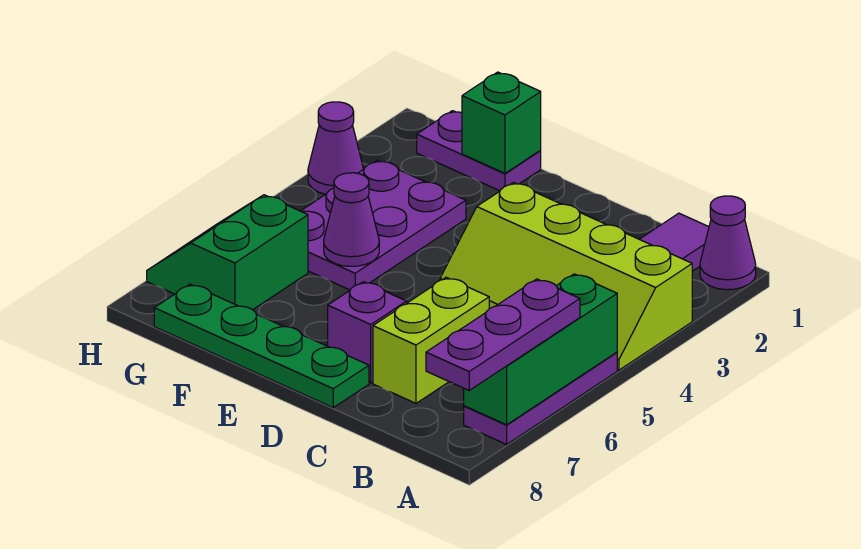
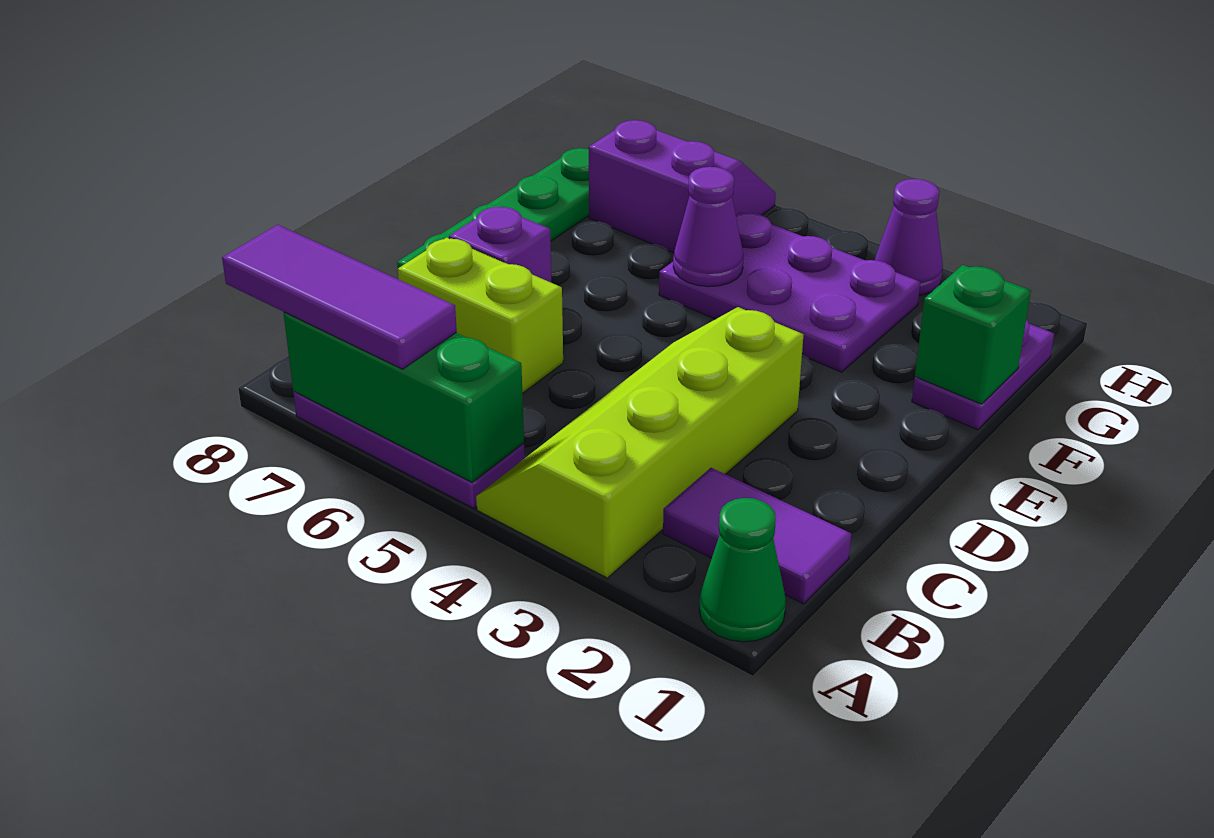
purple cone A1 level 1 -> green cone A1 level 1
purple plate A6:A8 level 3 -> purple tile A6:A8 level 3
green slope G6:H7 level 1 top G -> purple slope G6:H7 level 1 top G

